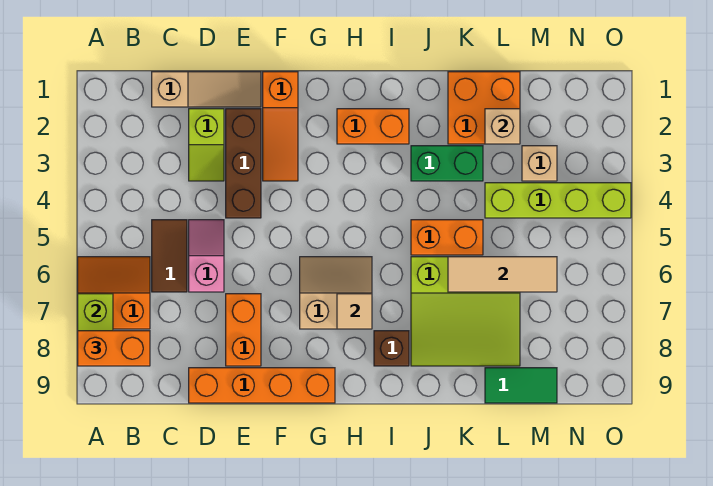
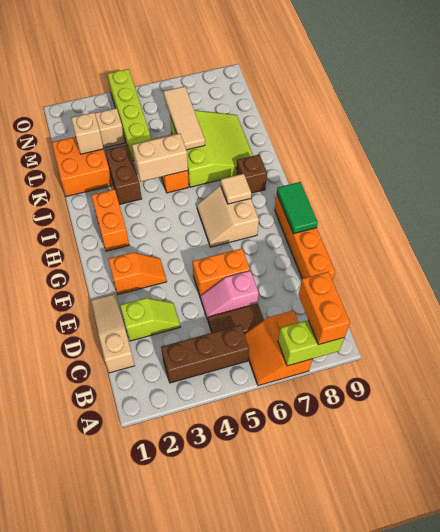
brown brick E2:E4 level 1 -> brown brick B3:B5 level 1
orange brick E7:E8 level 1 -> orange brick E5:E6 level 1
orange slope F1:F3 level 1 top 1 -> orange slope F2:F3 level 1 top 2
green brick J3:K3 level 1 -> brown brick J3:K3 level 1
none -> tan brick J4:J5 level 2
green tile L9:M9 level 1 -> green tile F9:G9 level 2

